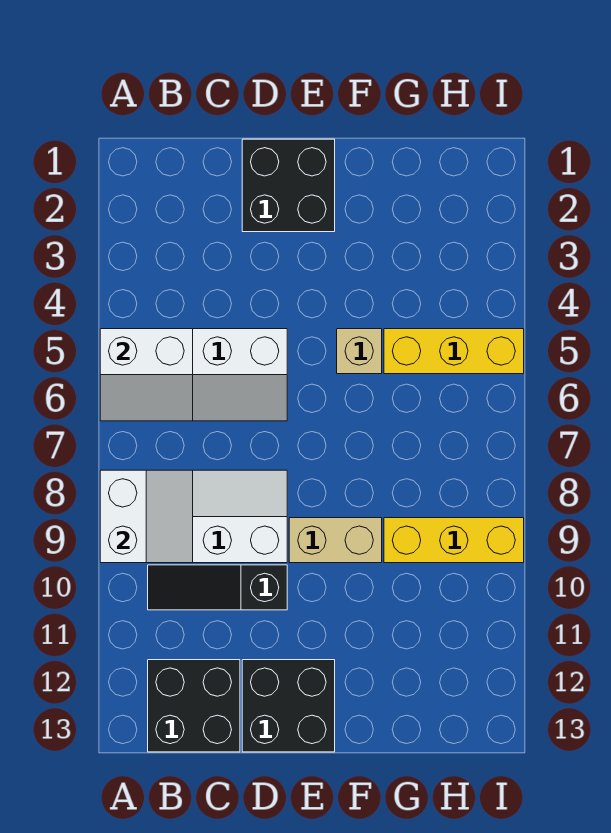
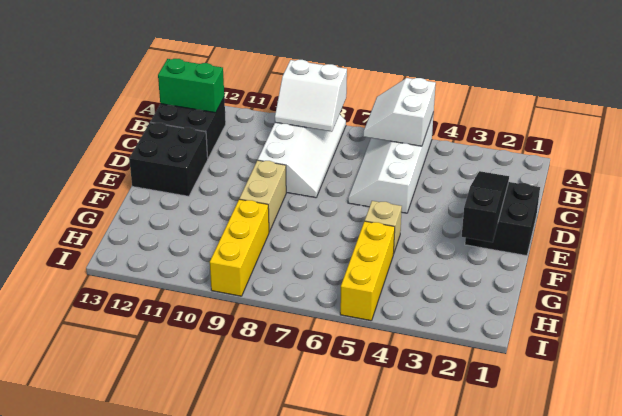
black slope B10:D10 level 1 top D -> black slope D2:F2 level 2 top F
none -> green brick B12:B13 level 2

